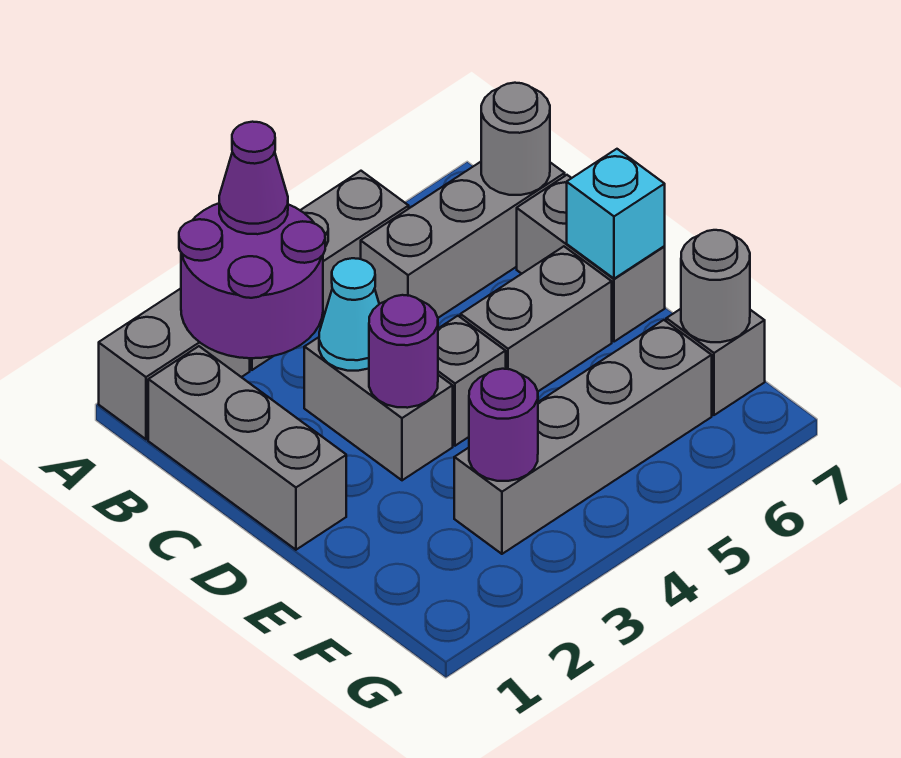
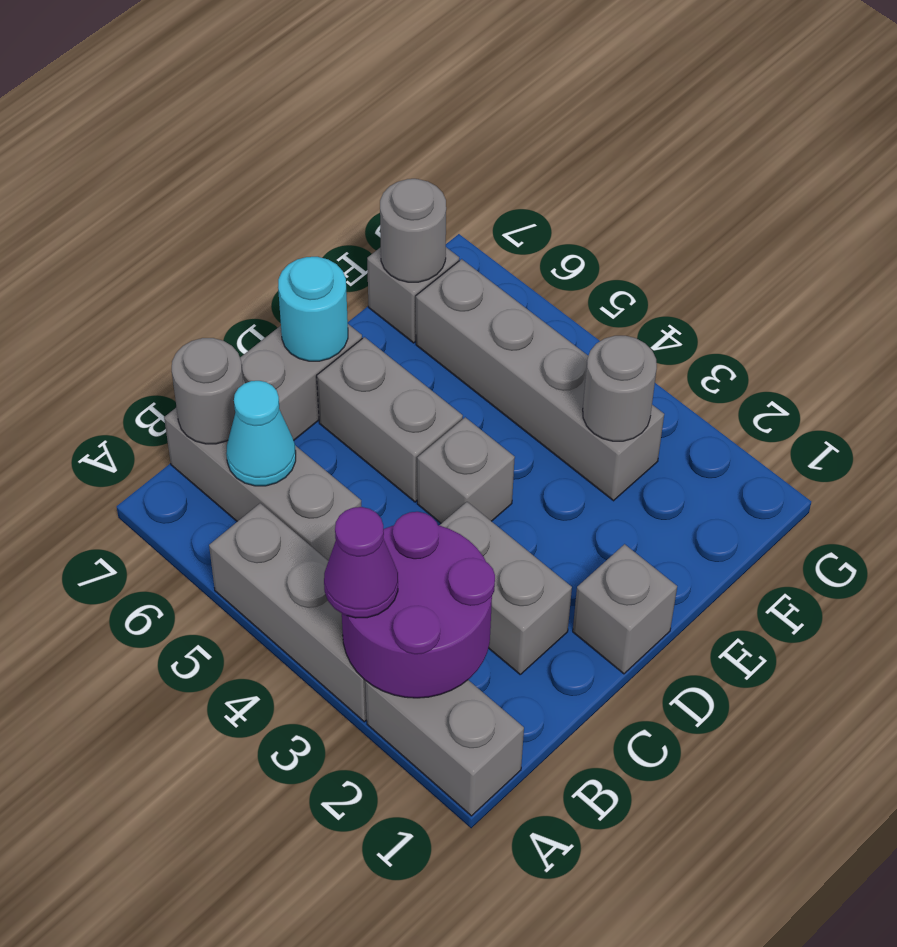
grey brick B1:D1 level 1 -> grey brick D1 level 1
grey brick C3:D3 level 1 -> grey brick C2:C3 level 1
cyan cone C3 level 2 -> cyan cone B6 level 2
purple round brick D3 level 2 -> none
cyan brick D7 level 2 -> cyan round brick D7 level 2
purple round brick F3 level 2 -> grey round brick F3 level 2

